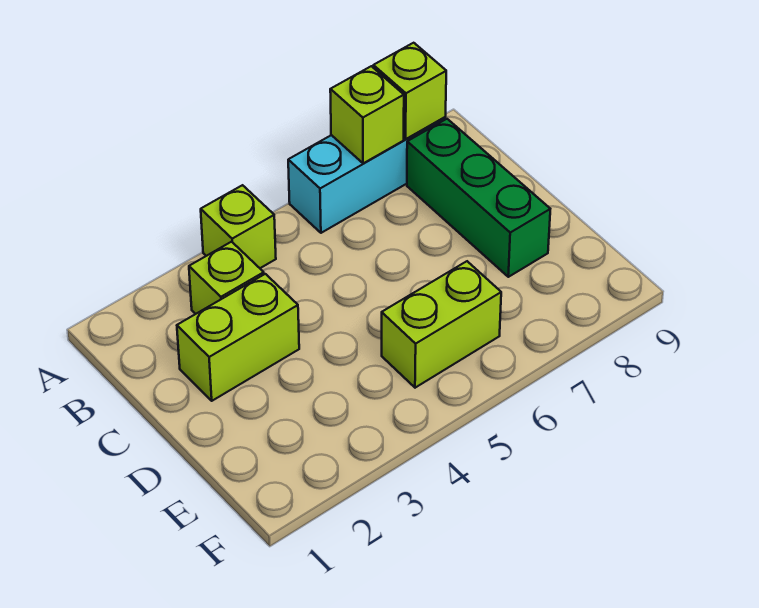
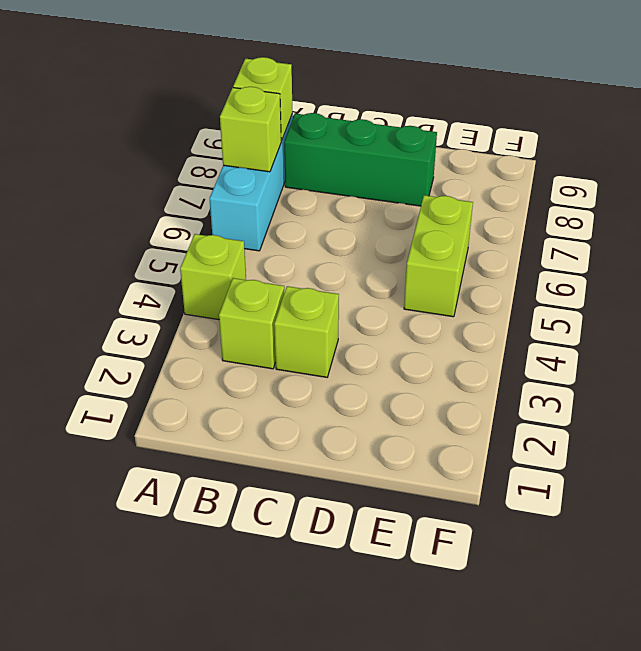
lime brick C2:C3 level 1 -> lime brick C3 level 1

